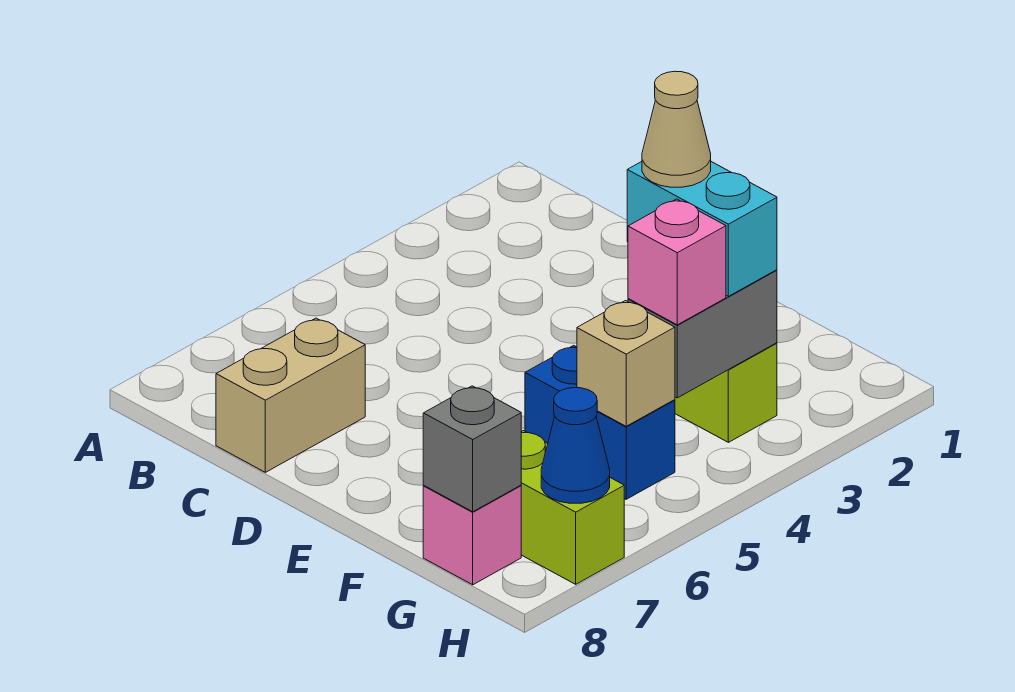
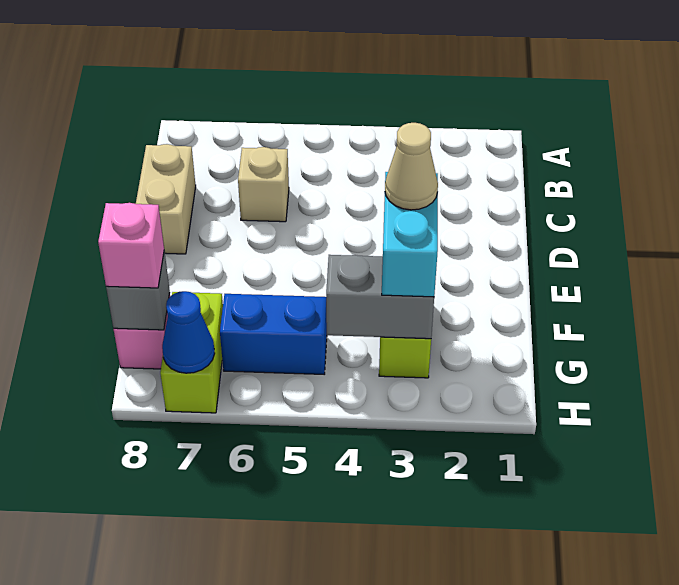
tan brick C7:C8 level 1 -> tan brick C8:D8 level 1
blue brick F5:G5 level 1 -> blue brick G5:G6 level 1
pink brick G4 level 3 -> pink brick G8 level 3
tan brick G5 level 2 -> tan brick C6 level 1

